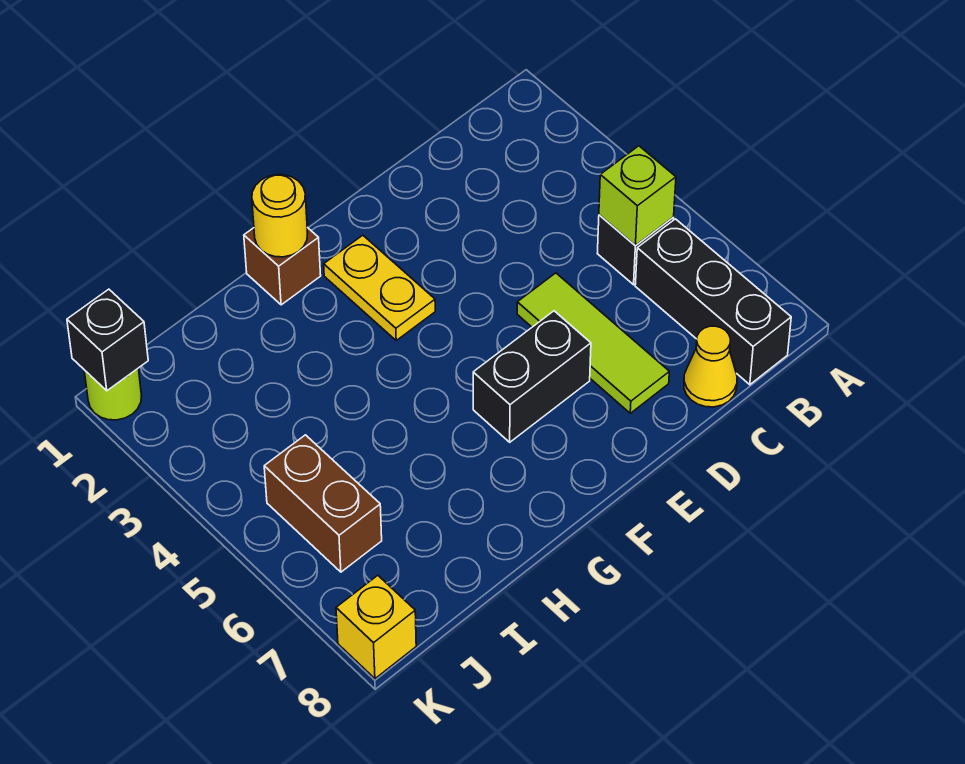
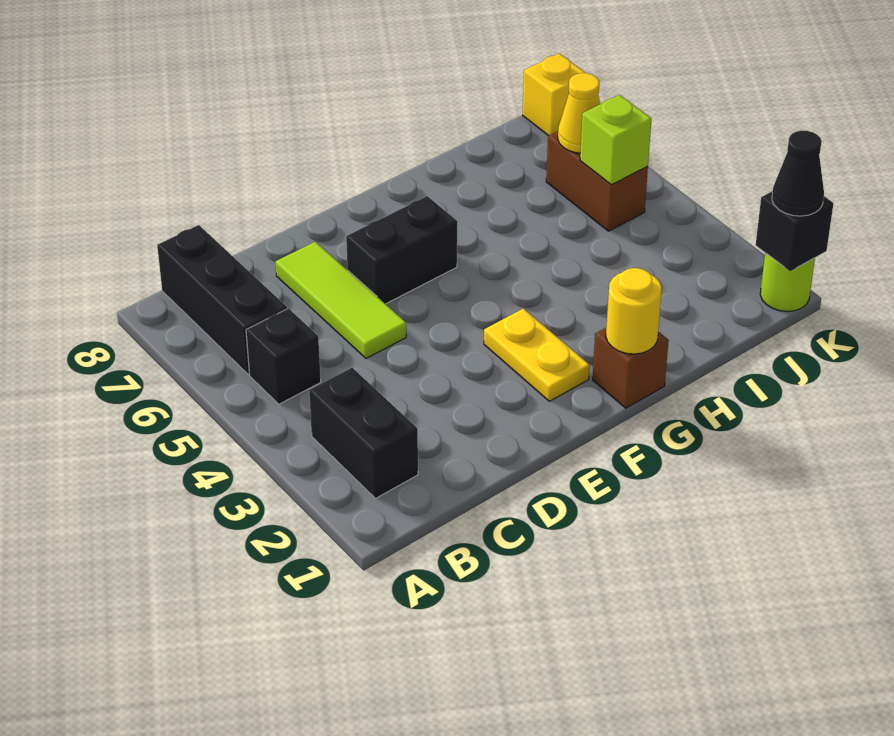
none -> black brick B2:B3 level 1
lime brick B5 level 2 -> lime brick J5 level 2
yellow cone C8 level 1 -> yellow cone J6 level 2
none -> black cone K1 level 3

